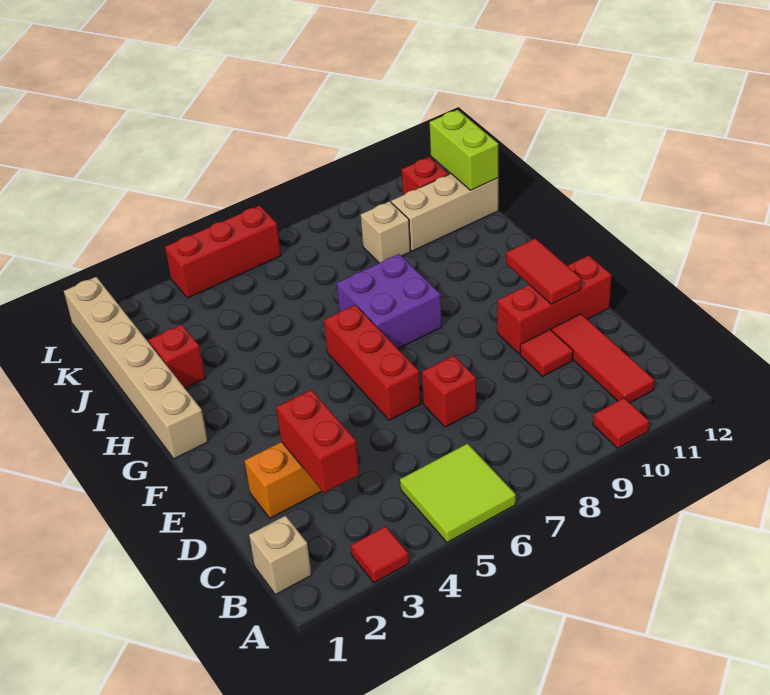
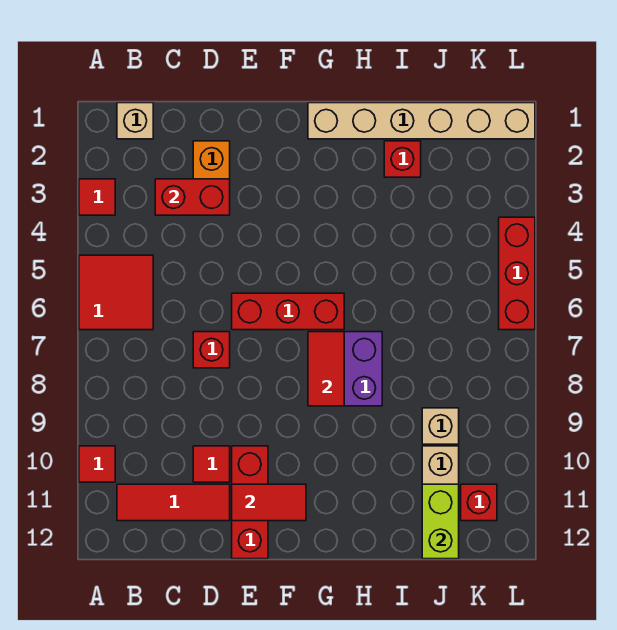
lime tile A5:B6 level 1 -> red tile A5:B6 level 1
none -> red tile G7:G8 level 2
lime brick J12:K12 level 2 -> lime brick J11:J12 level 2

